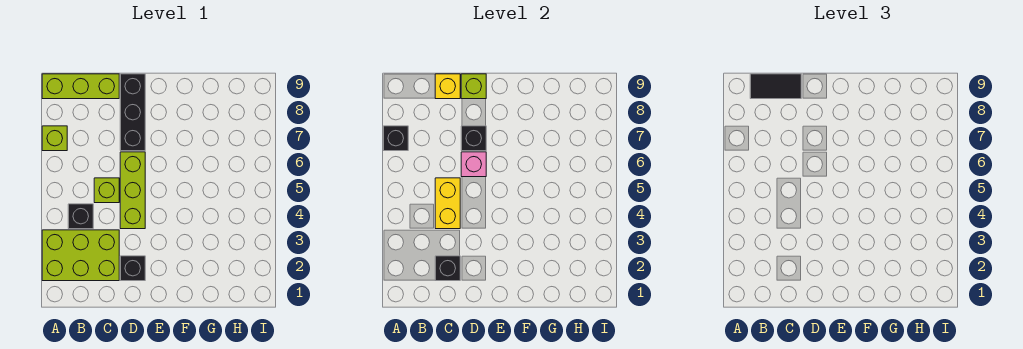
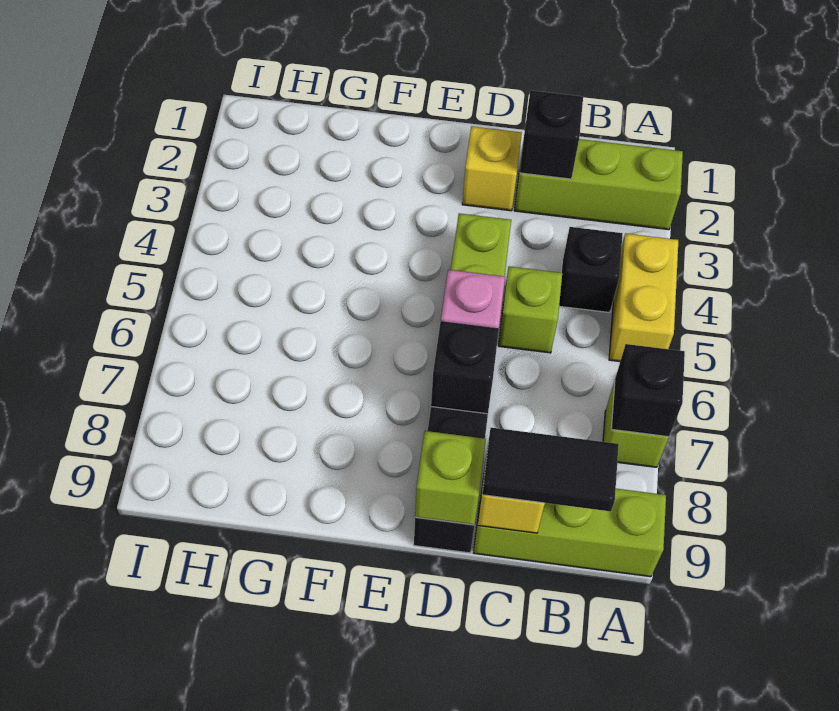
lime brick A2:C3 level 1 -> lime brick A2:C2 level 1
yellow brick C4:C5 level 2 -> yellow brick A4:A5 level 1
black brick D2 level 1 -> yellow brick D2 level 1

